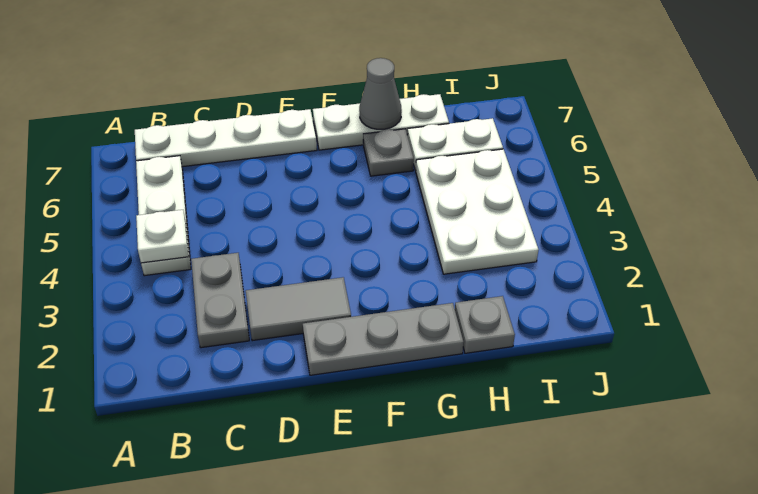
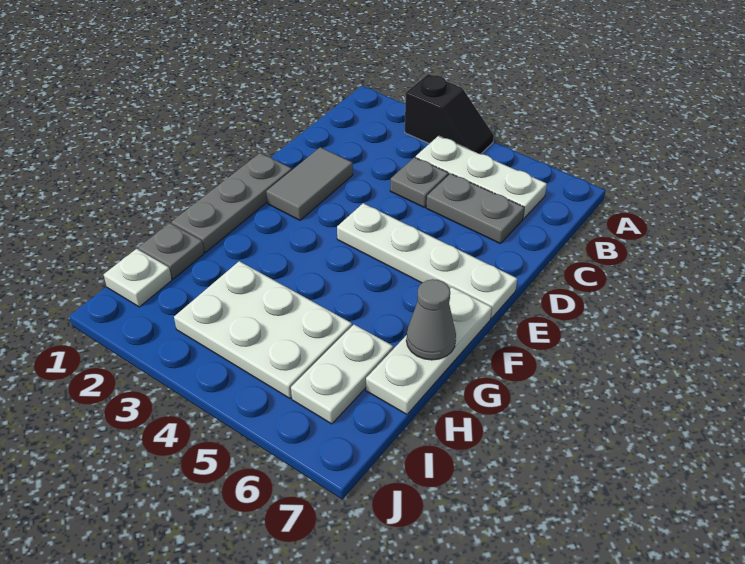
none -> black slope A3:A4 level 1 top 3
white plate B4 level 2 -> white plate I1 level 1
white plate B7:E7 level 1 -> white plate E4:E7 level 1
grey plate C2:C3 level 1 -> grey plate C5:C6 level 1
grey plate G6 level 1 -> grey plate C4 level 1

